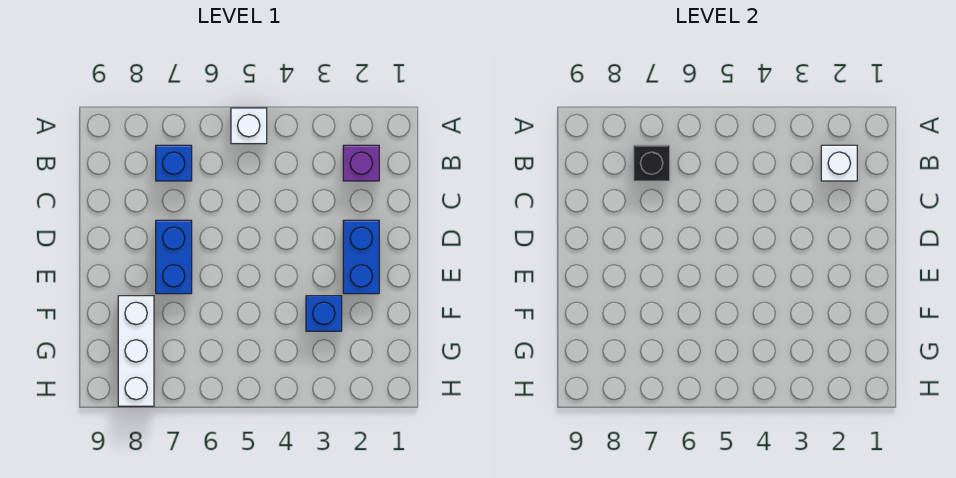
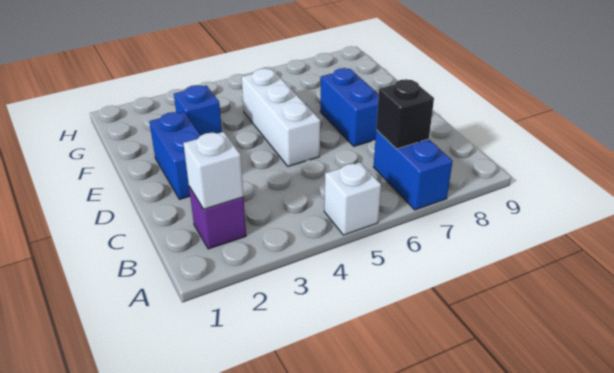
blue brick B7 level 1 -> blue brick A7:B7 level 1
white brick F8:H8 level 1 -> white brick D5:F5 level 1

